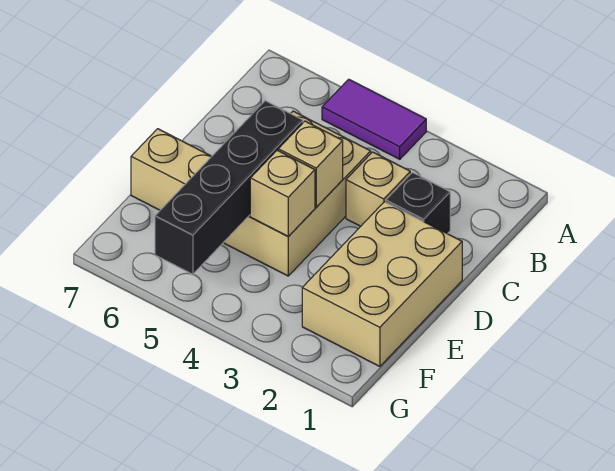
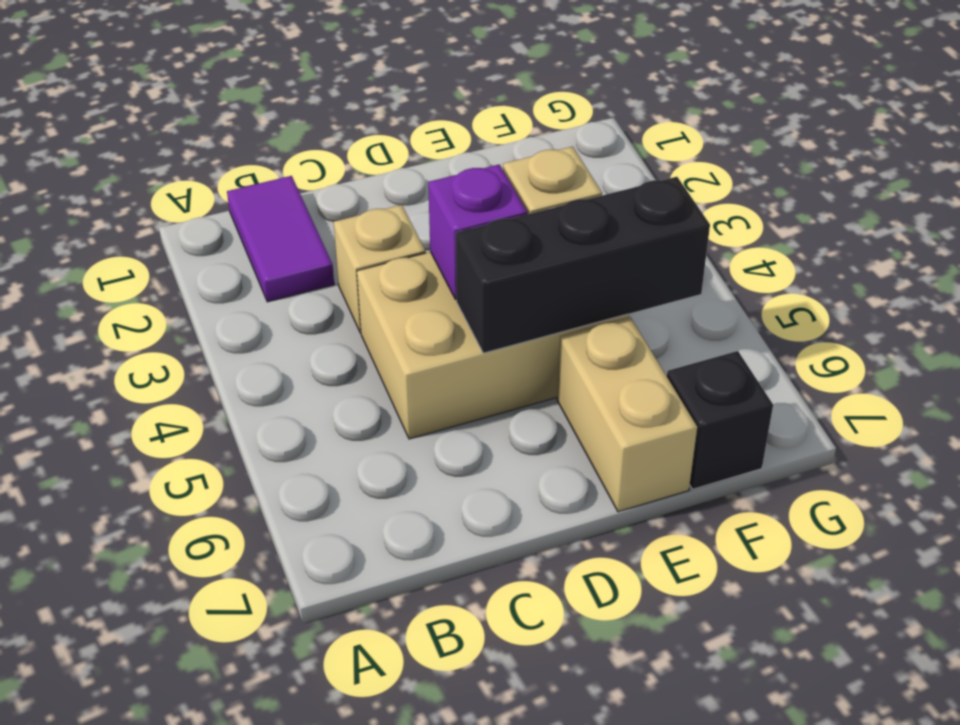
purple tile A4:A5 level 1 -> purple tile B1:B2 level 1
black brick C2 level 1 -> black brick F7 level 1
tan brick D1:F2 level 1 -> none
tan brick D4 level 2 -> purple brick D4 level 2
black brick D5:G5 level 2 -> black brick D5:F5 level 2

